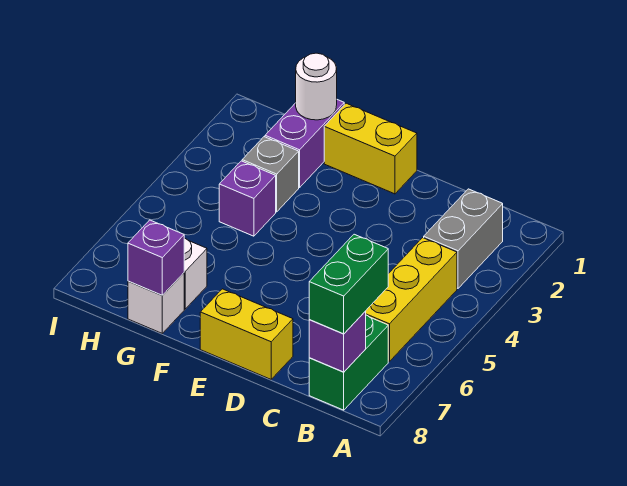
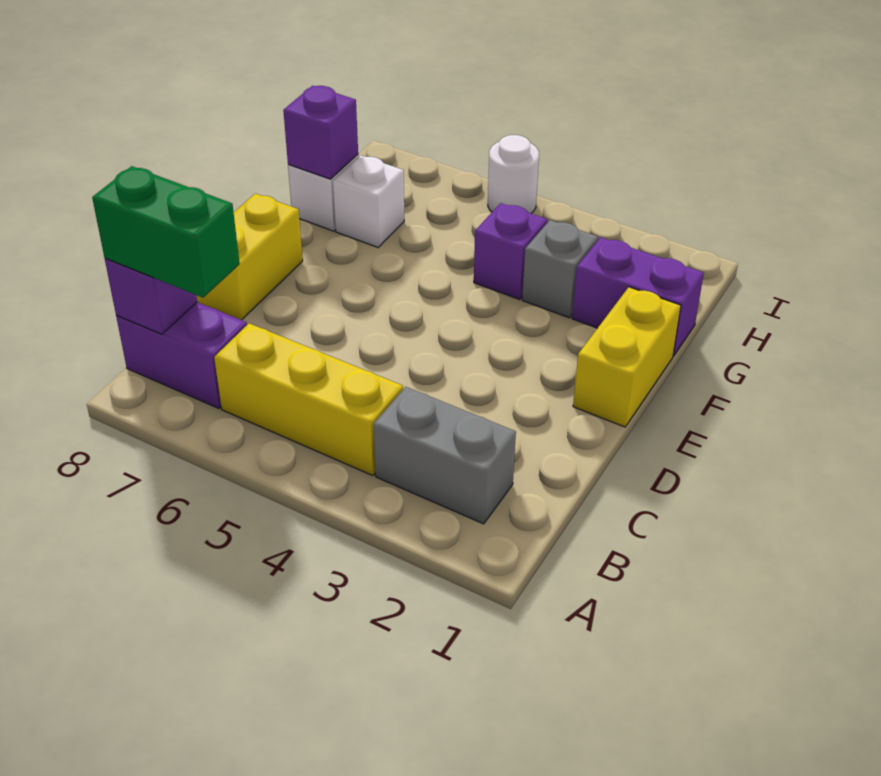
green brick B7:B8 level 1 -> purple brick B7:B8 level 1
white round brick G1 level 2 -> white round brick I5 level 1

